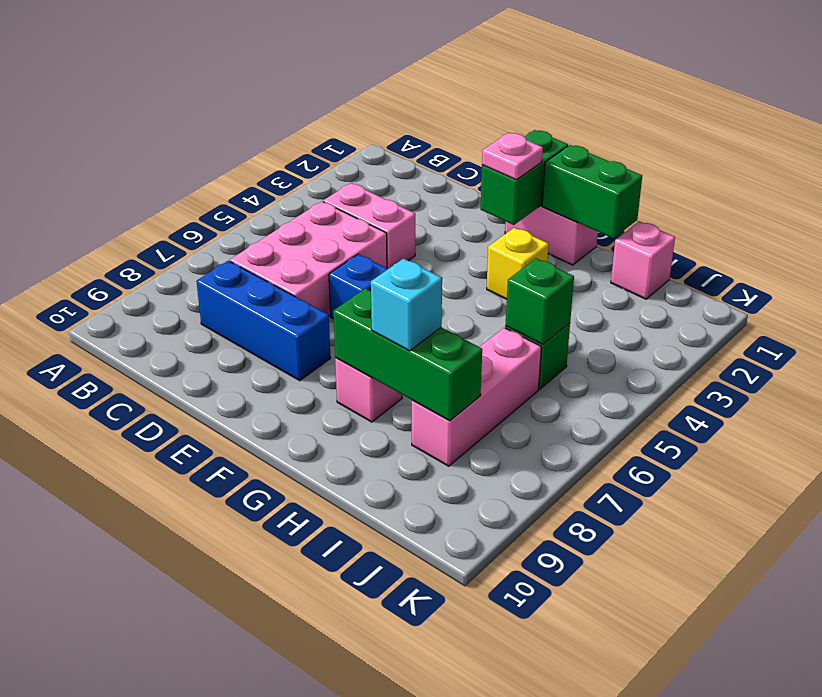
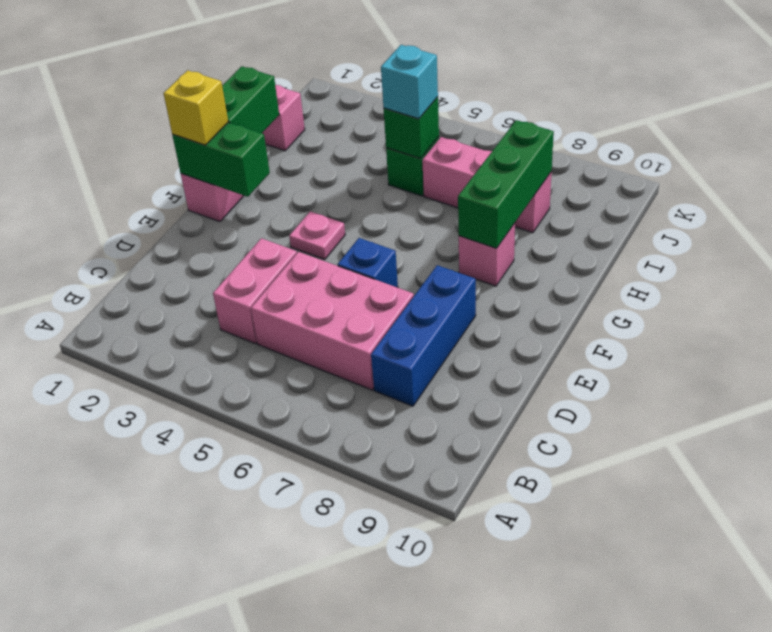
pink plate F2 level 3 -> pink plate F4 level 1
yellow brick G3 level 1 -> yellow brick F1 level 3
cyan brick H8 level 3 -> cyan brick I5 level 3

